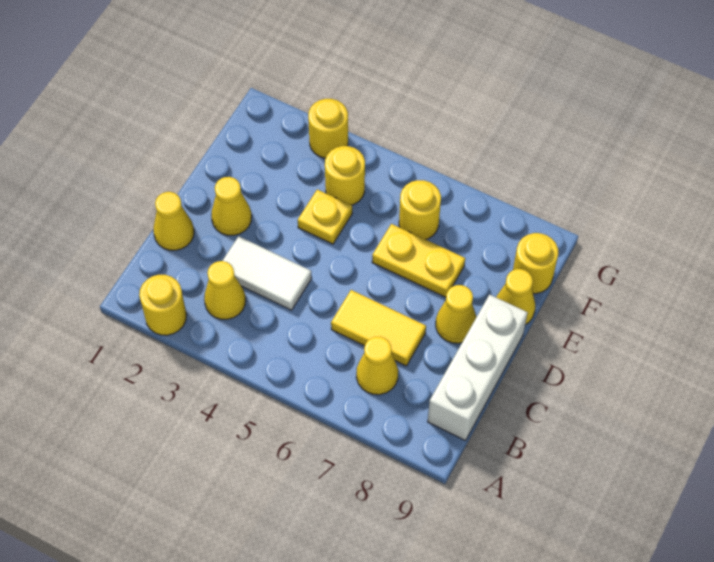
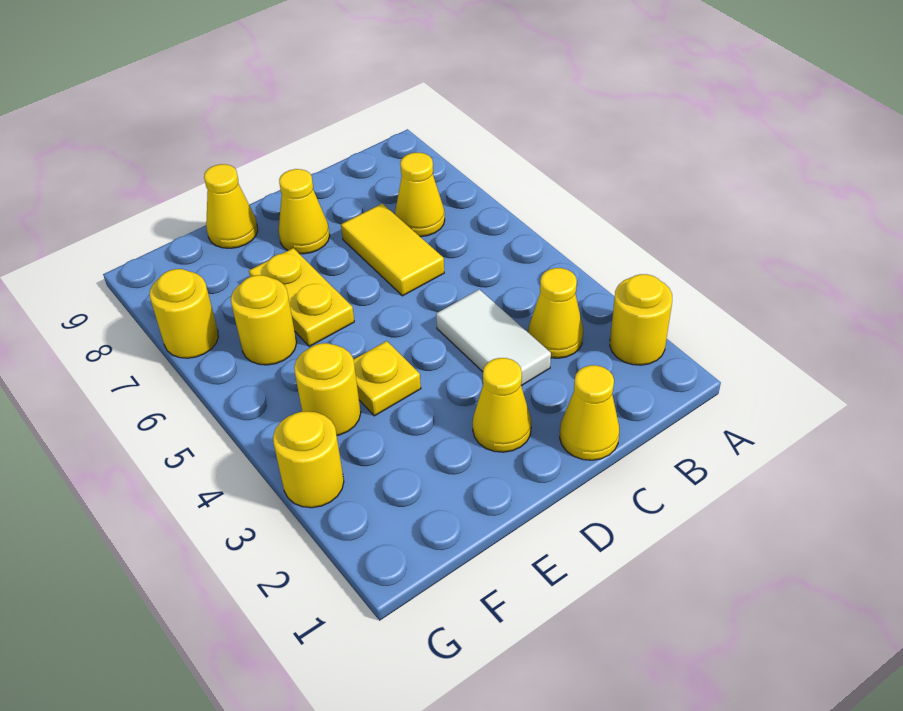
white brick B9:D9 level 1 -> none
yellow round brick F9 level 1 -> yellow round brick G7 level 1

